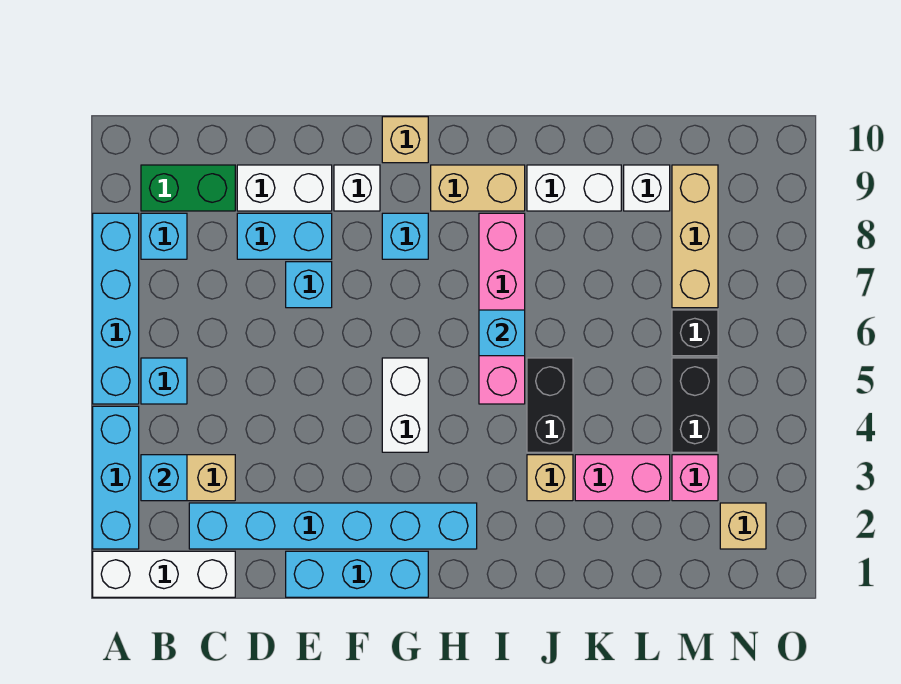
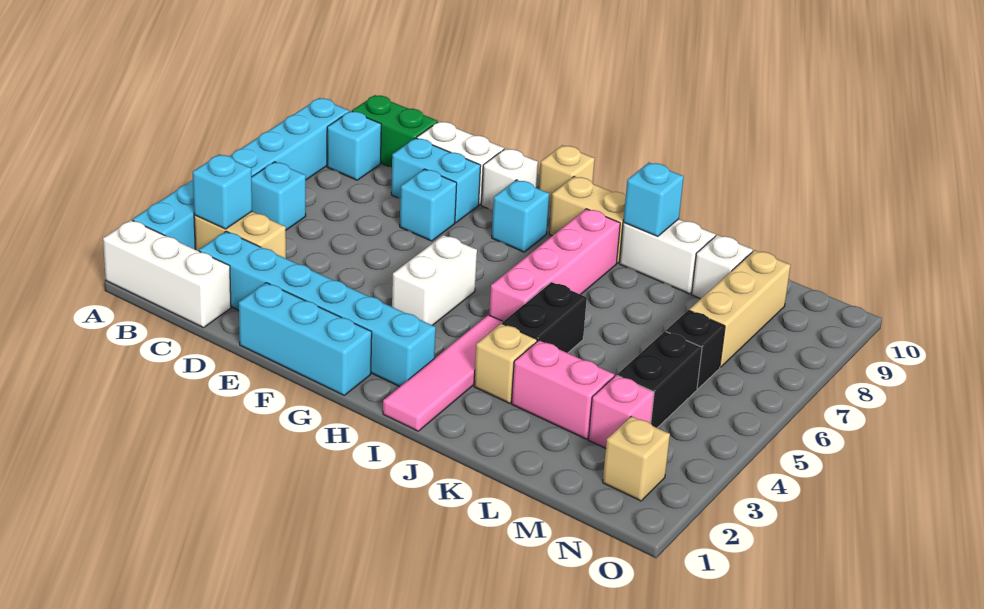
none -> pink tile I1:I4 level 1
cyan brick I6 level 2 -> cyan brick J9 level 2

